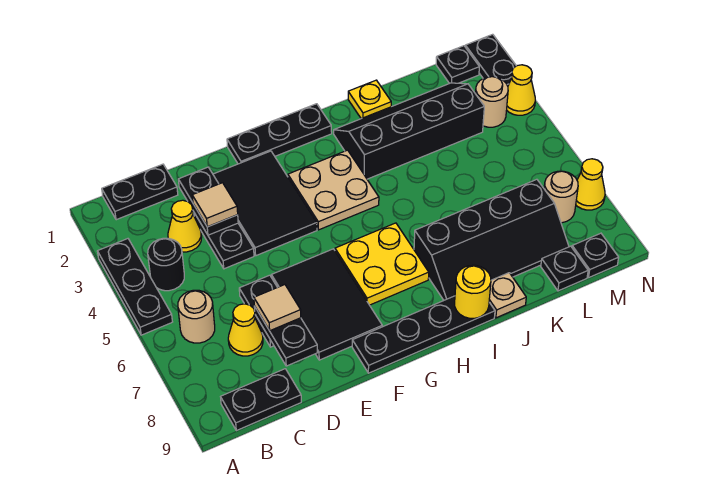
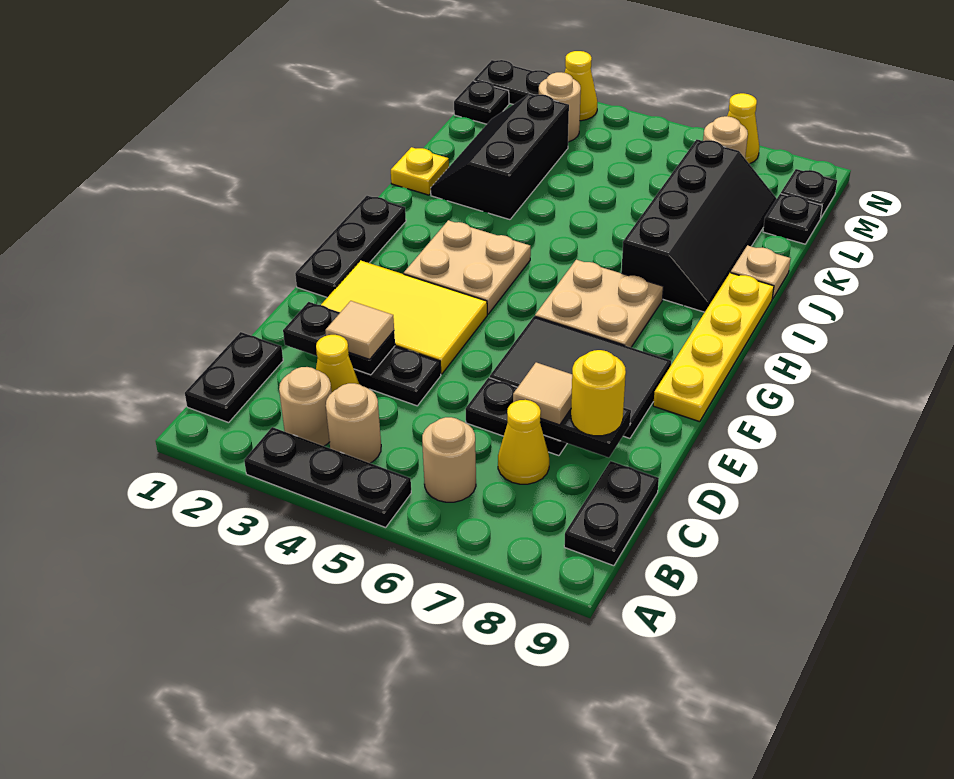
none -> tan round brick B3 level 1
black round brick B4 level 1 -> tan round brick B4 level 1
black tile E2:F4 level 1 -> yellow tile E2:F4 level 1
black plate F9:I9 level 1 -> yellow plate F9:I9 level 1
yellow plate G6:H7 level 1 -> tan plate G6:H7 level 1
black slope I2:L3 level 1 top 3 -> black slope J2:L3 level 1 top 3
yellow round brick I9 level 2 -> yellow round brick D8 level 3

